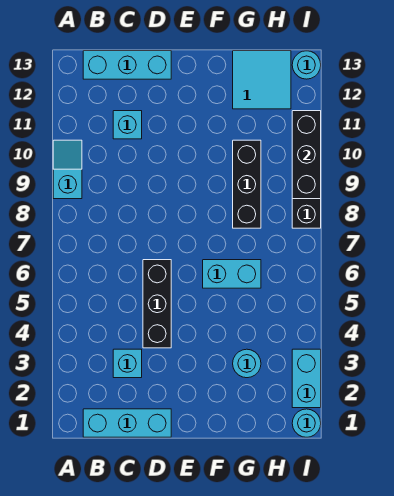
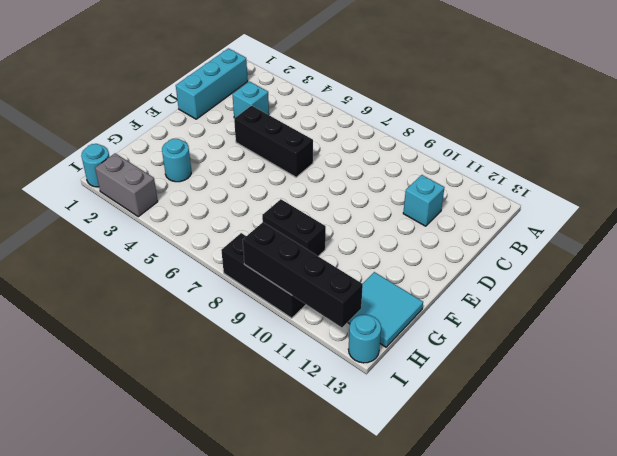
cyan slope A9:A10 level 1 top 9 -> none
cyan brick B13:D13 level 1 -> none
cyan brick F6:G6 level 1 -> none
black brick G8:G10 level 1 -> black brick G8:G9 level 1
cyan brick I2:I3 level 1 -> grey brick I2:I3 level 1
black brick I9:I11 level 2 -> black brick I9:I12 level 2

